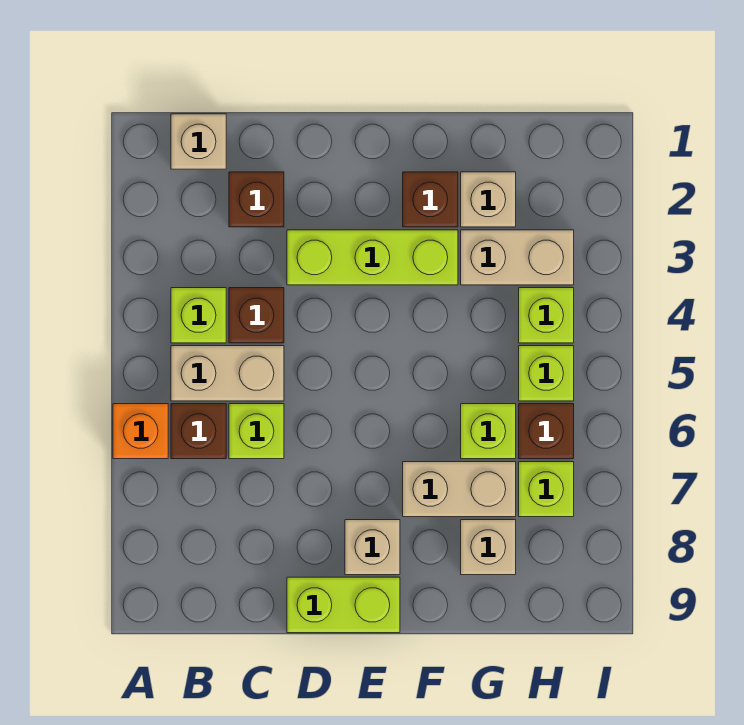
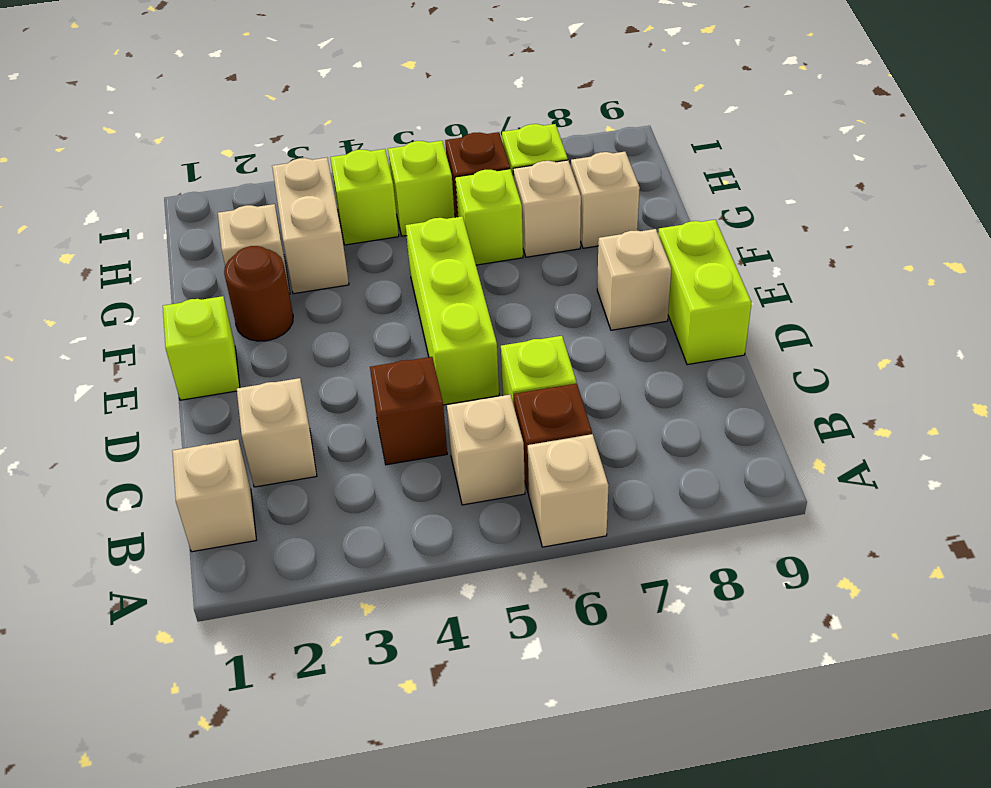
orange brick A6 level 1 -> tan brick A6 level 1
lime brick B4 level 1 -> lime brick E1 level 1
tan brick B5:C5 level 1 -> tan brick B5 level 1
brown brick C2 level 1 -> tan brick C2 level 1
lime brick D3:F3 level 1 -> lime brick D5:F5 level 1
brown brick F2 level 1 -> brown round brick F2 level 1
tan brick F7:G7 level 1 -> tan brick G7 level 1

